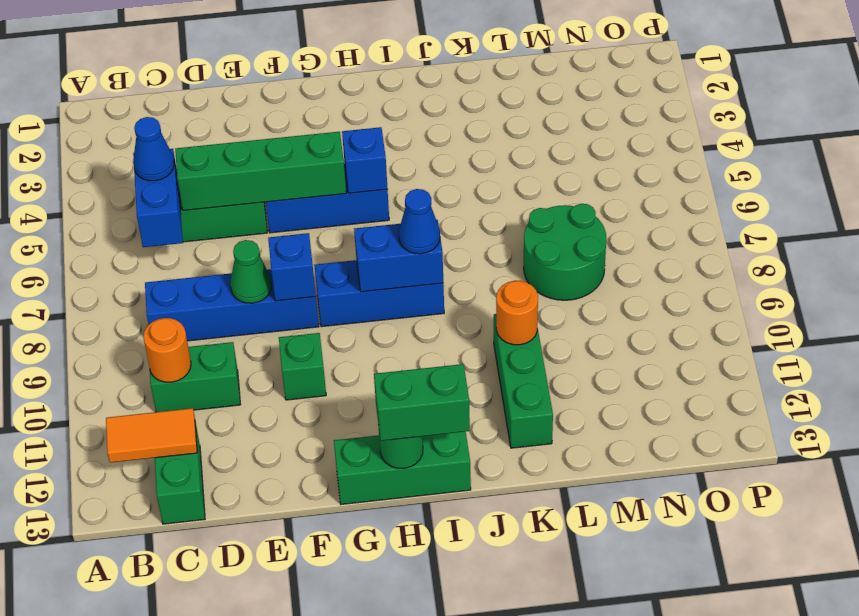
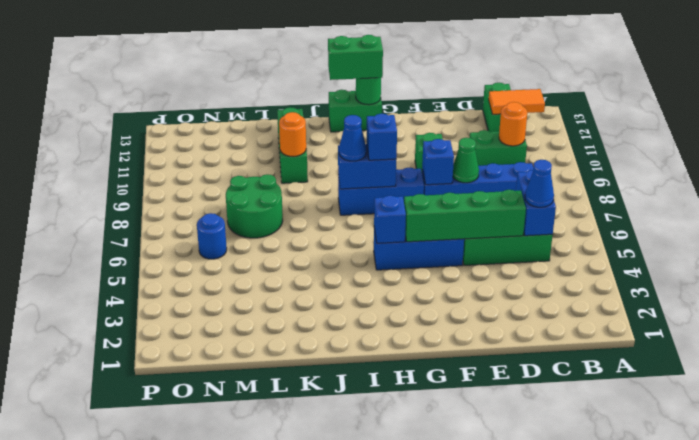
green brick G13:I13 level 1 -> green brick H13:I13 level 1
none -> blue brick H8 level 3
none -> blue round brick N6 level 1

